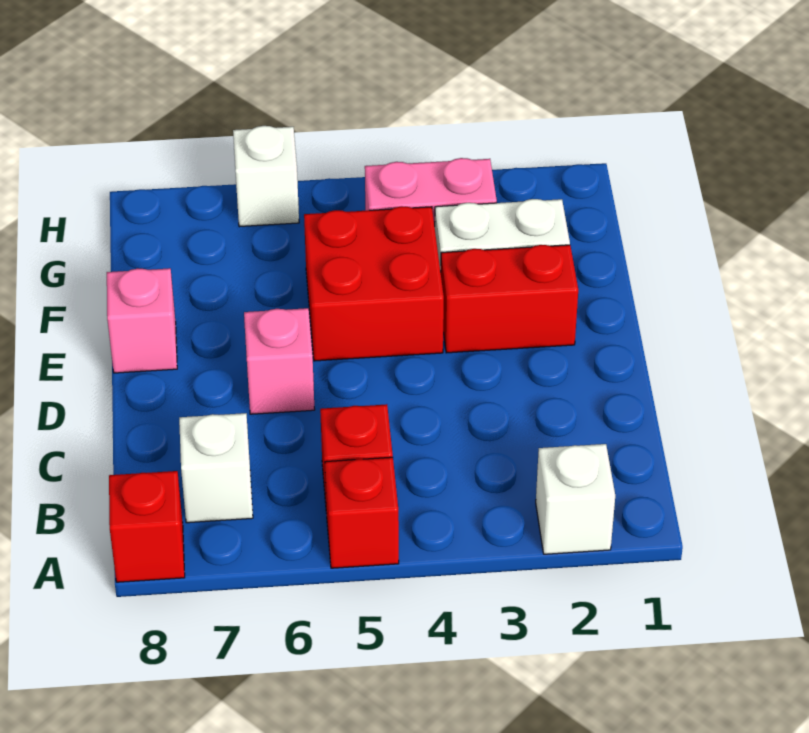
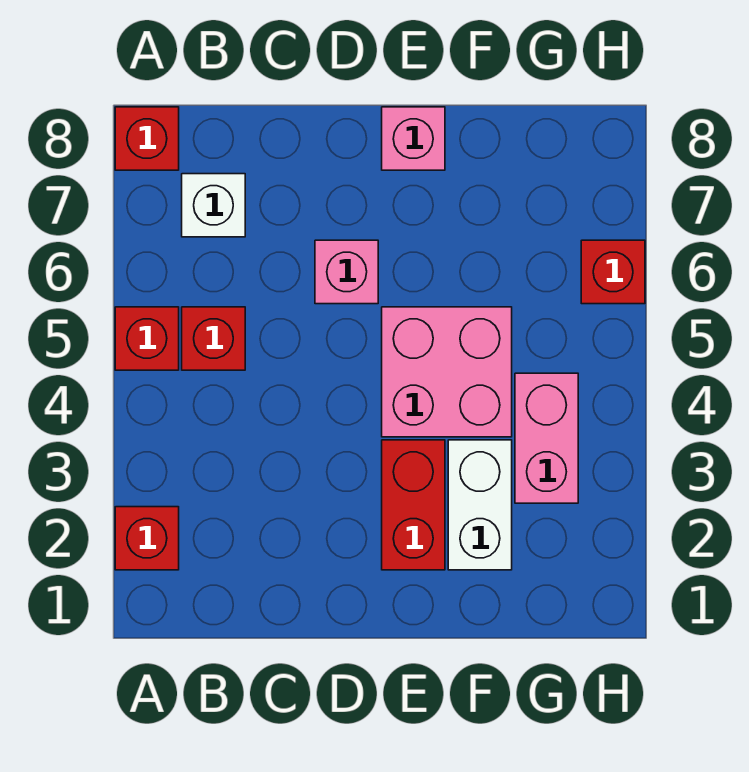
white brick A2 level 1 -> red brick A2 level 1
red brick E4:F5 level 1 -> pink brick E4:F5 level 1
white brick H6 level 1 -> red brick H6 level 1

